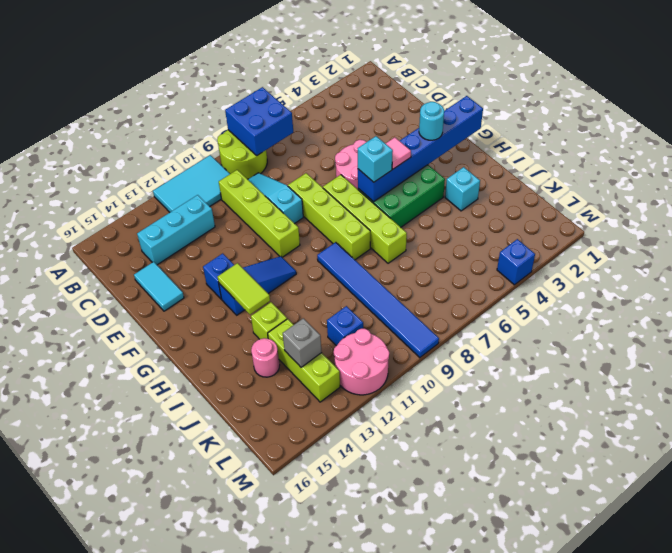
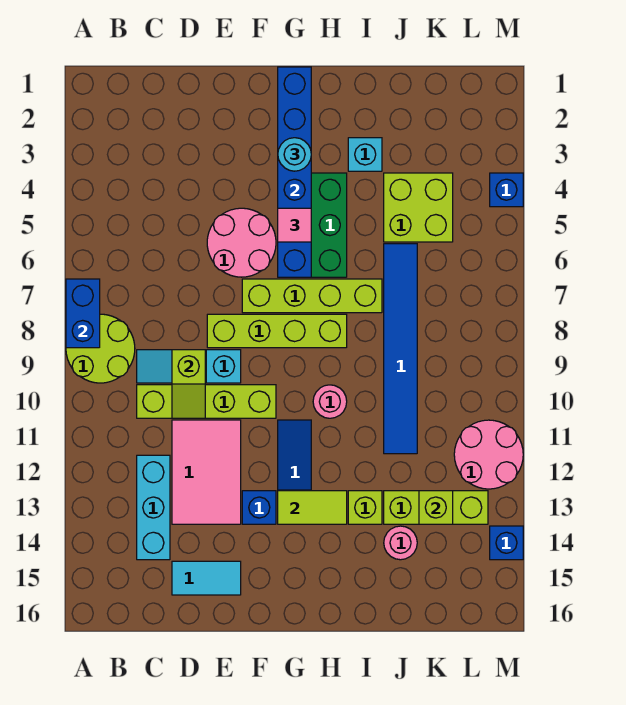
blue brick A7:B8 level 2 -> blue brick A7:A8 level 2
cyan tile A10:B12 level 1 -> none
none -> lime slope D9:D10 level 2 top 9
none -> pink tile D11:E13 level 1
cyan brick G6 level 3 -> none
blue tile H9:M9 level 1 -> blue tile J6:J11 level 1
none -> pink round brick H10 level 1
none -> lime brick J4:K5 level 1
blue brick K11 level 1 -> blue brick M14 level 1
grey brick K13 level 2 -> lime brick K13 level 2

